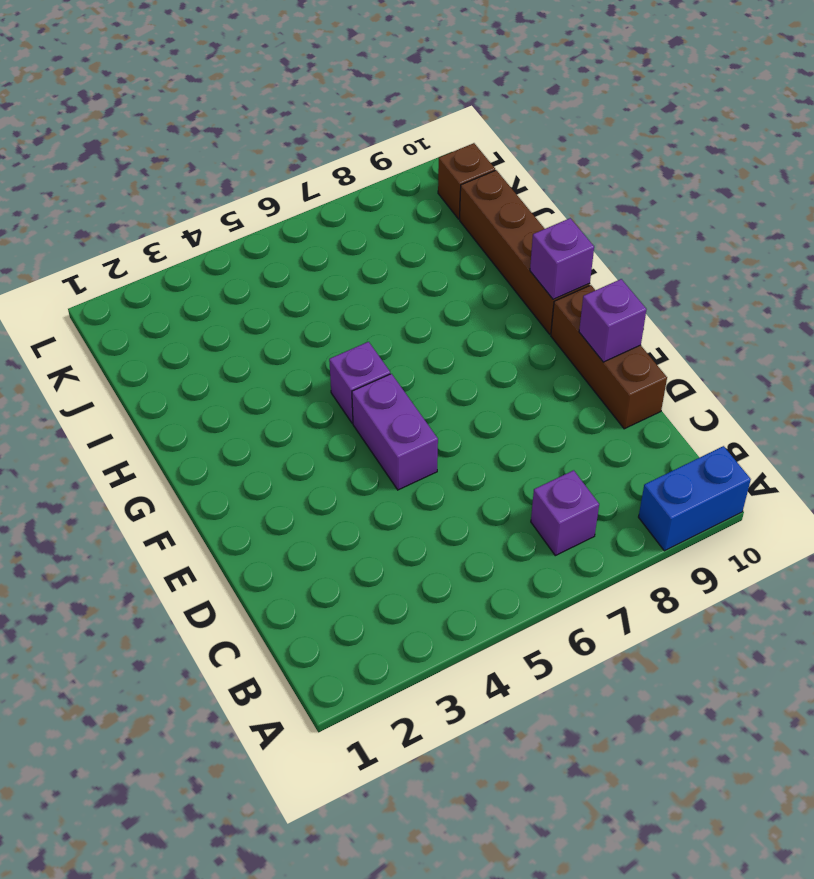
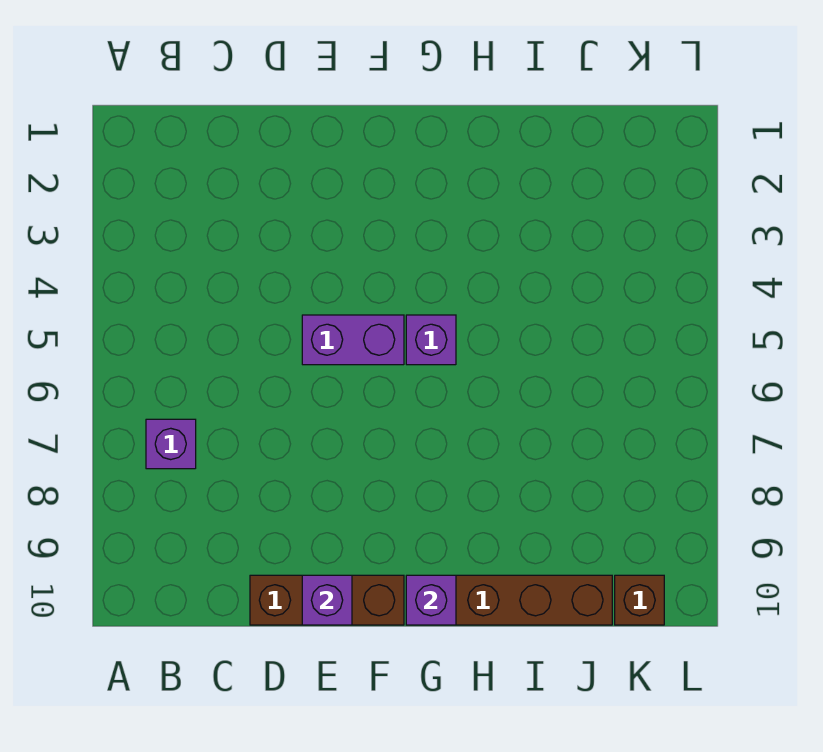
blue brick A9:A10 level 1 -> none

